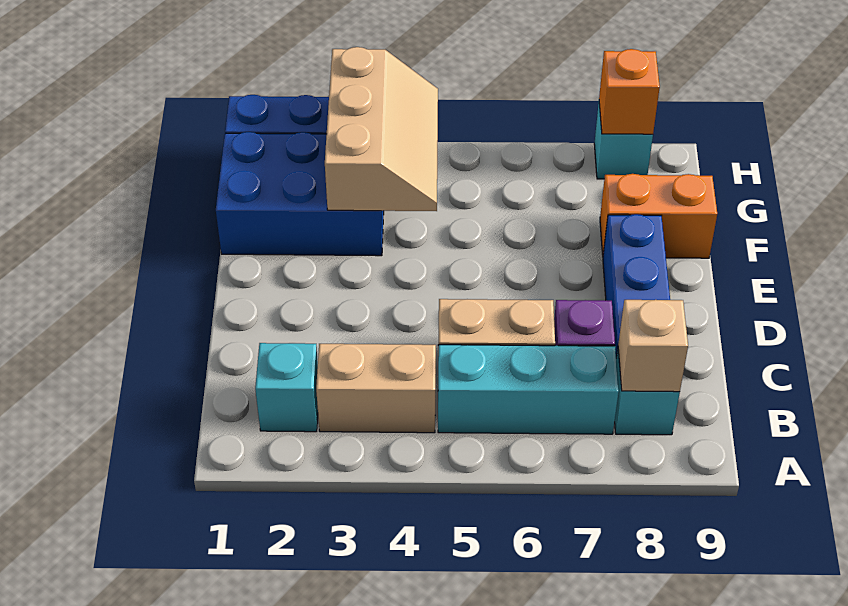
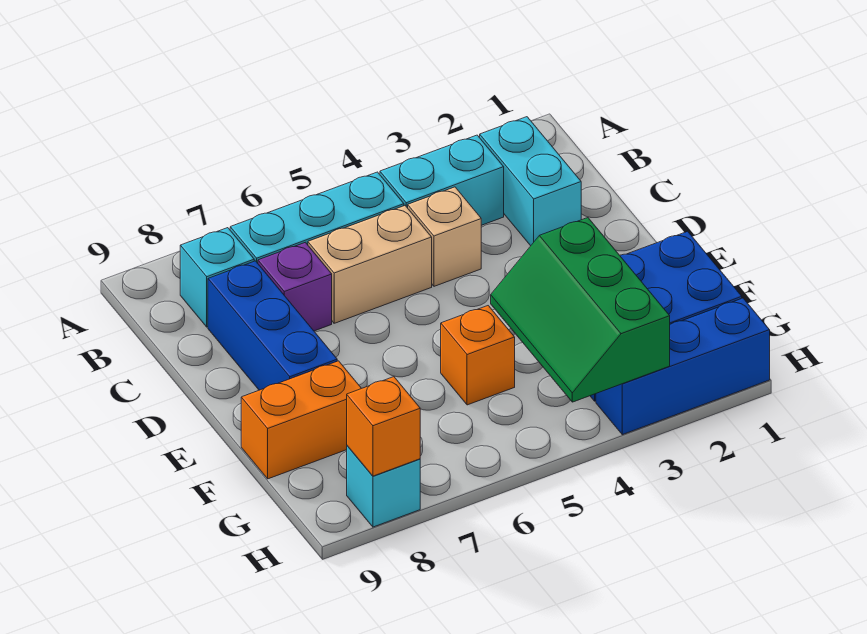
cyan brick B2 level 1 -> cyan brick B2:C2 level 1
tan brick B3:B4 level 1 -> cyan brick B3:B4 level 1
tan brick B8 level 2 -> tan brick C4 level 1
tan slope F3:H4 level 2 top 3 -> green slope F3:H4 level 2 top 3
none -> orange brick F5 level 1

